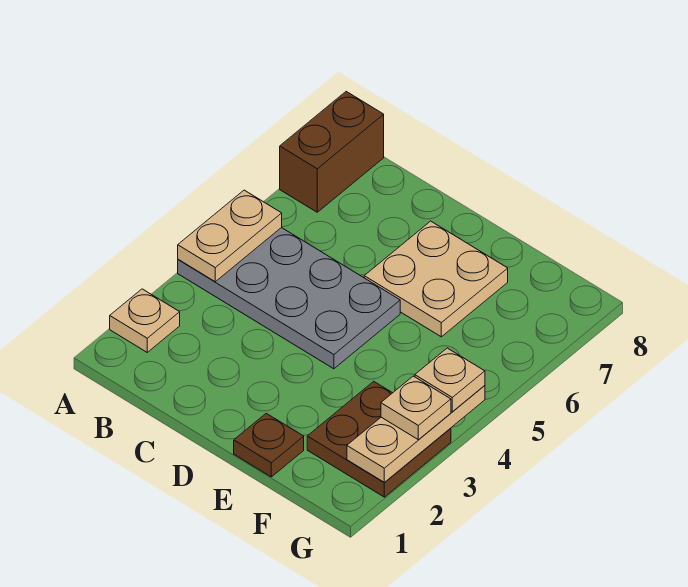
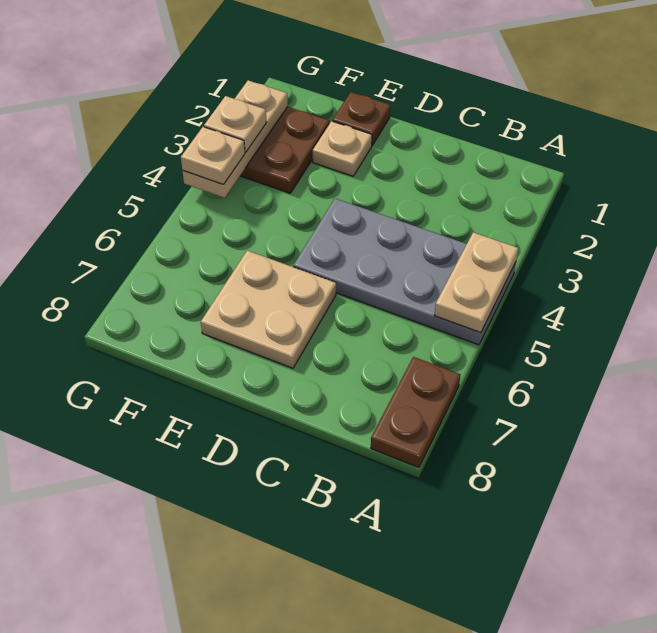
tan plate A2 level 1 -> tan plate E2 level 1
brown brick A7:A8 level 1 -> brown plate A7:A8 level 1

